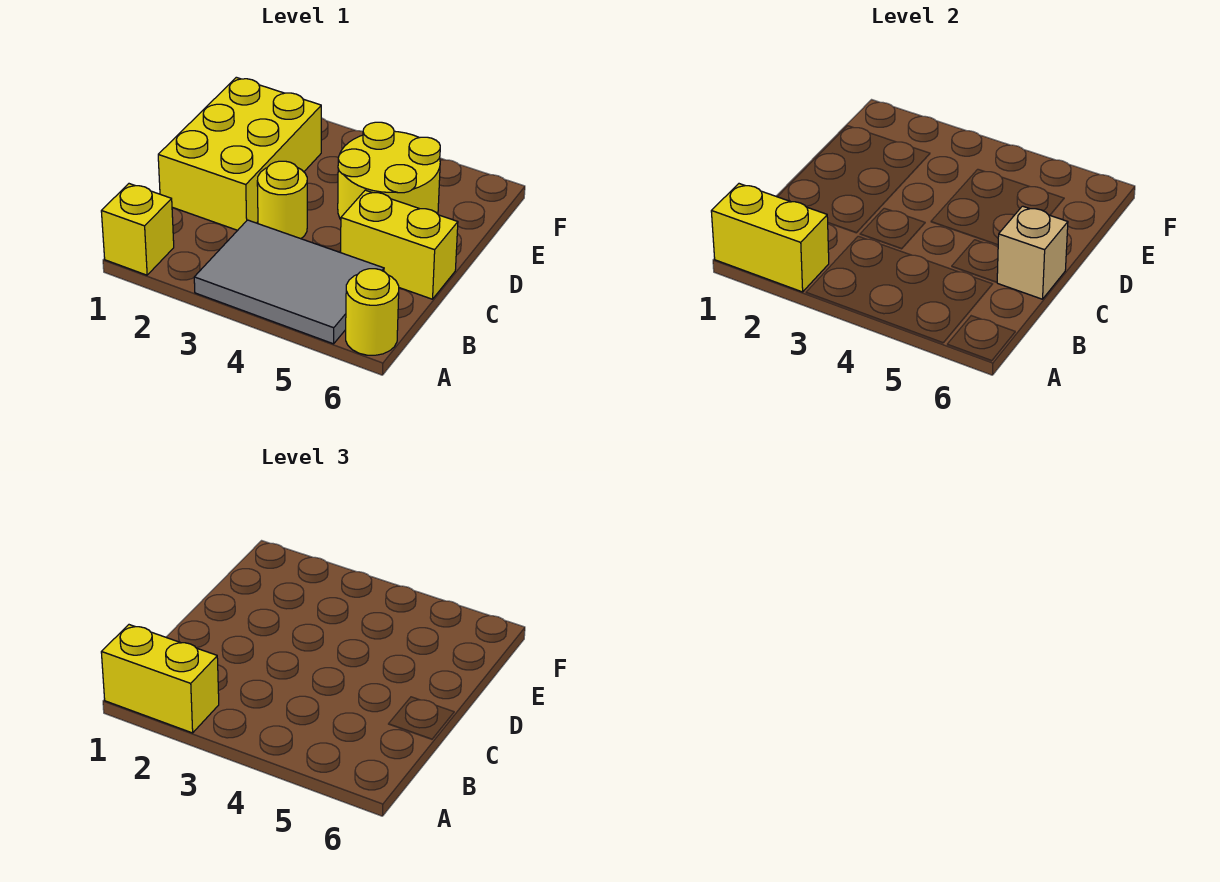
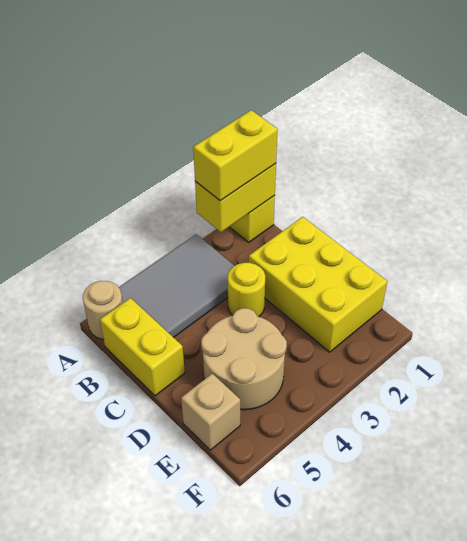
yellow round brick A6 level 1 -> tan round brick A6 level 1
yellow brick C5:C6 level 1 -> yellow brick B6:C6 level 1
tan brick C6 level 2 -> tan brick E6 level 1
yellow round brick D4:E5 level 1 -> tan round brick D4:E5 level 1

